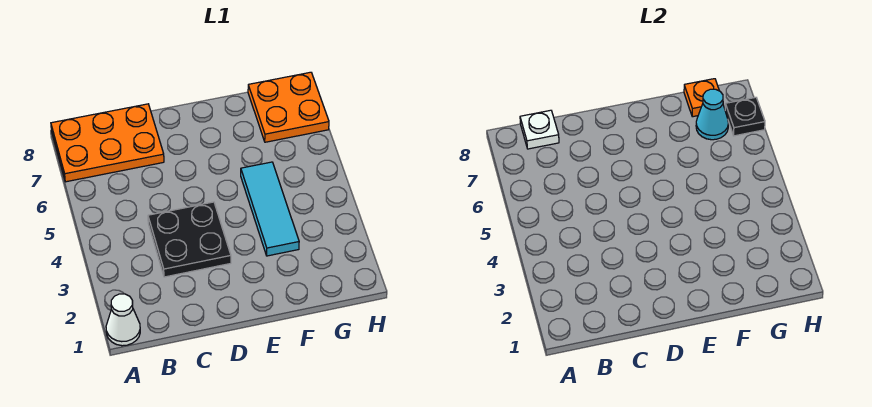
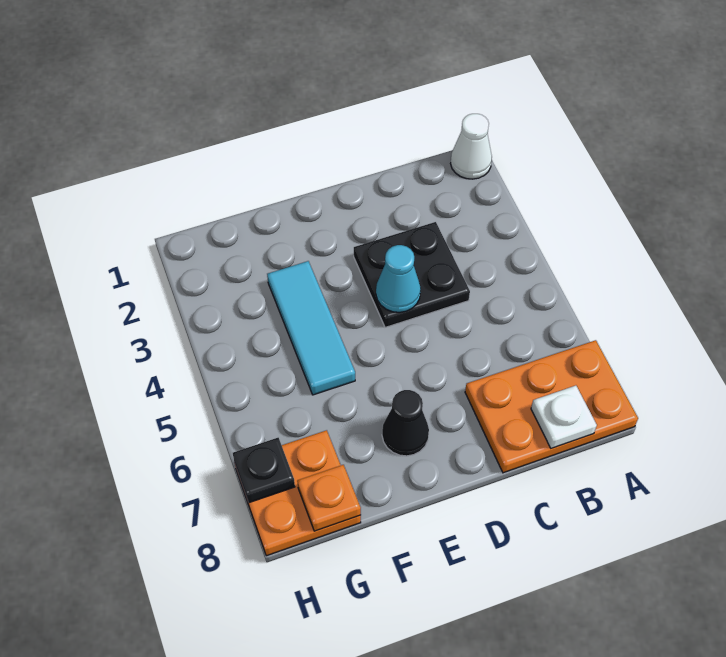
none -> black cone E7 level 1
cyan cone G7 level 2 -> cyan cone D4 level 2

